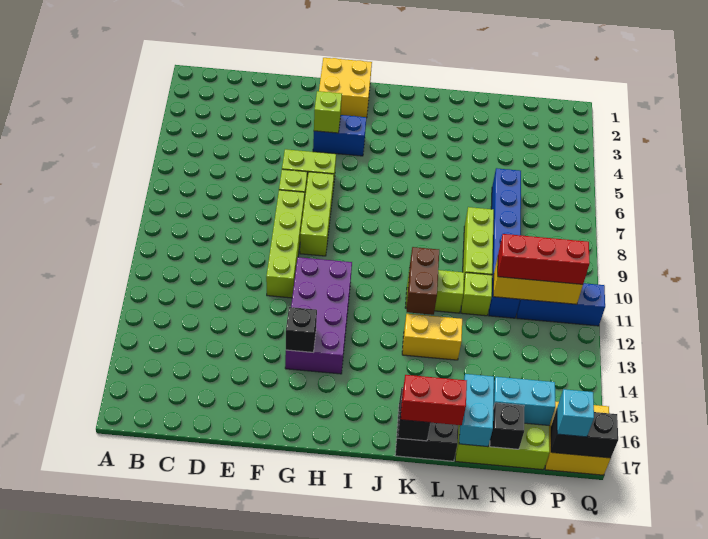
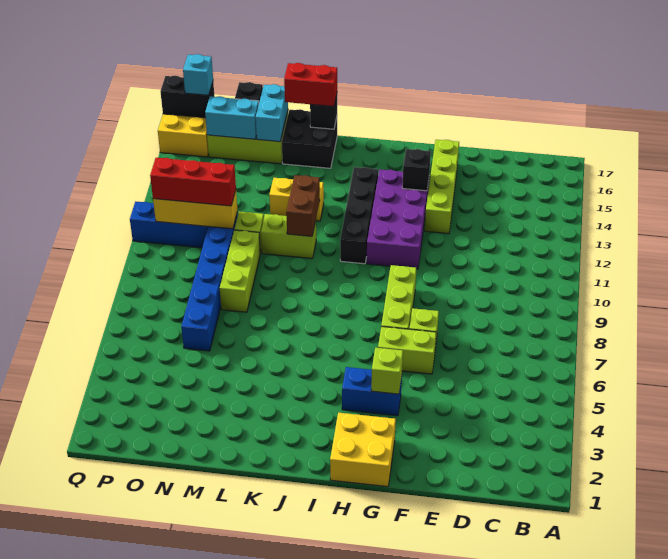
lime brick F8:F11 level 1 -> lime brick F13:F16 level 1
none -> black brick I11:I14 level 1

